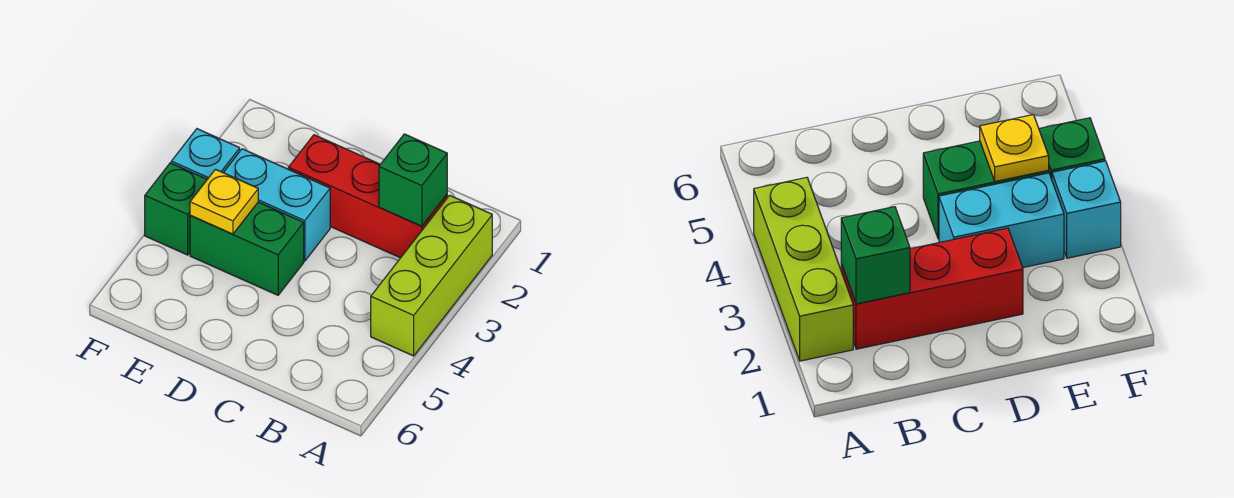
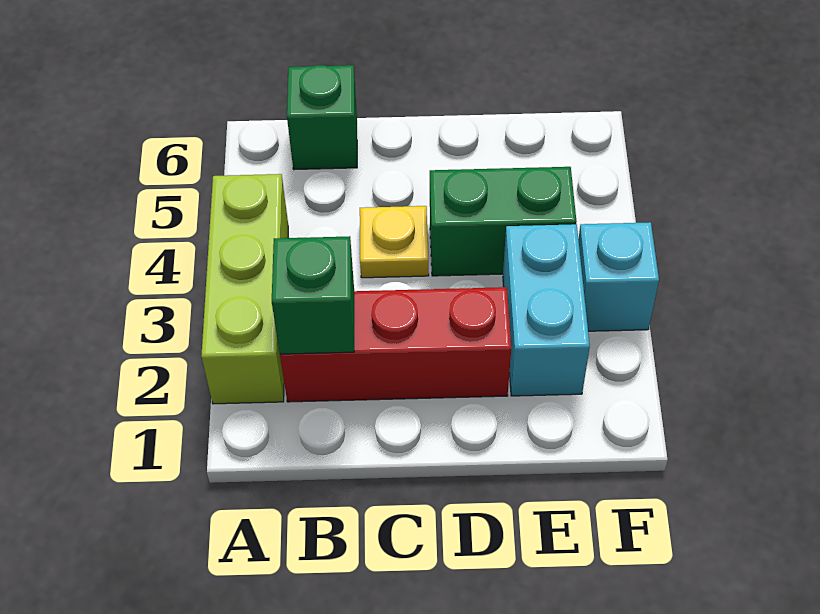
cyan brick D3:E3 level 1 -> cyan brick E2:E3 level 1
yellow plate E4 level 2 -> yellow plate C4 level 1
green brick F4 level 1 -> green brick B6 level 1

